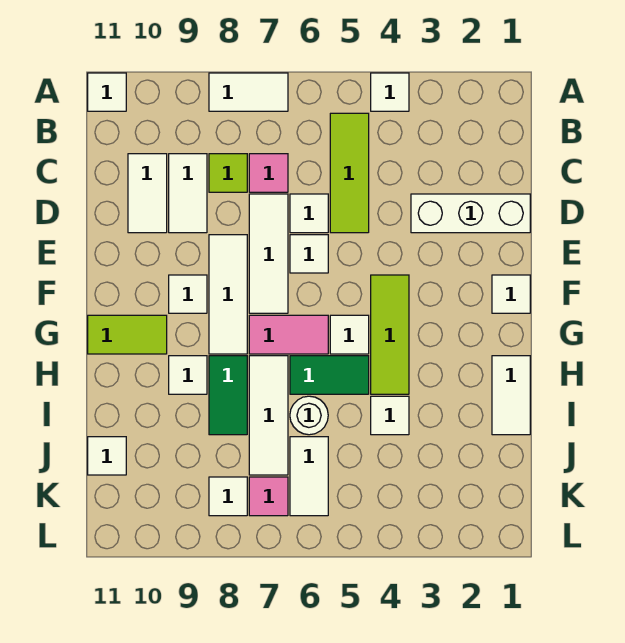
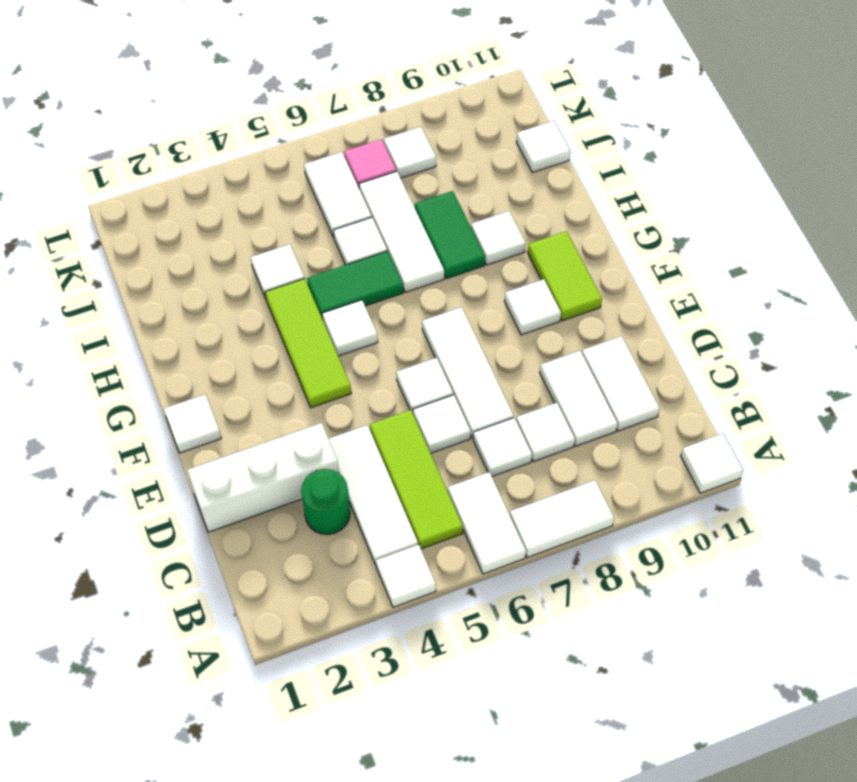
none -> green round brick C3 level 1
pink tile C7 level 1 -> white tile C7 level 1
lime tile C8 level 1 -> white tile C8 level 1
white tile E8:G8 level 1 -> white tile B4:D4 level 1
pink tile G6:G7 level 1 -> none
lime tile G10:G11 level 1 -> lime tile F10:G10 level 1
white tile H1:I1 level 1 -> white tile A6:B6 level 1
white round brick I6 level 1 -> white tile I6 level 1

